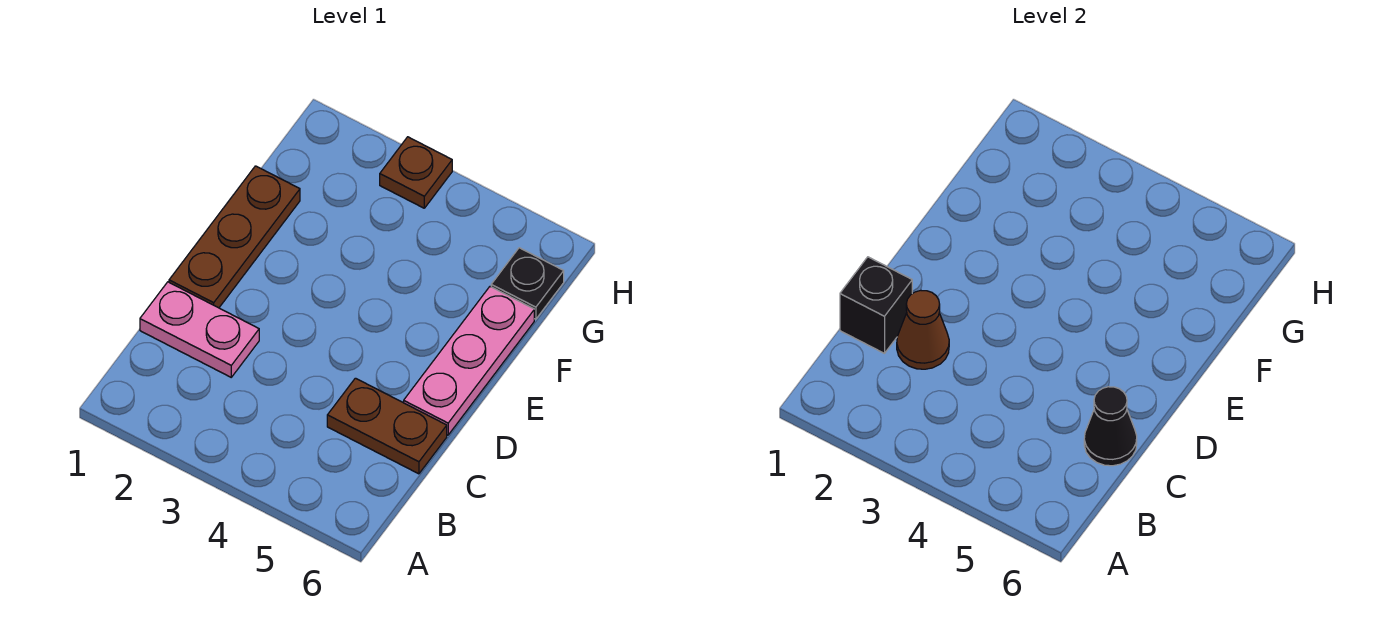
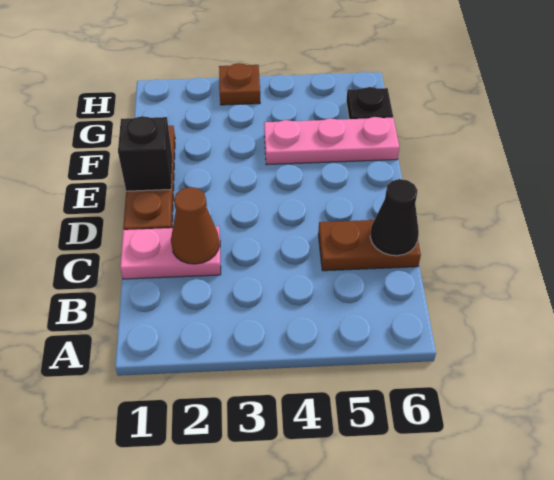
black brick C1 level 2 -> black brick E1 level 2
pink plate D6:F6 level 1 -> pink plate F4:F6 level 1

